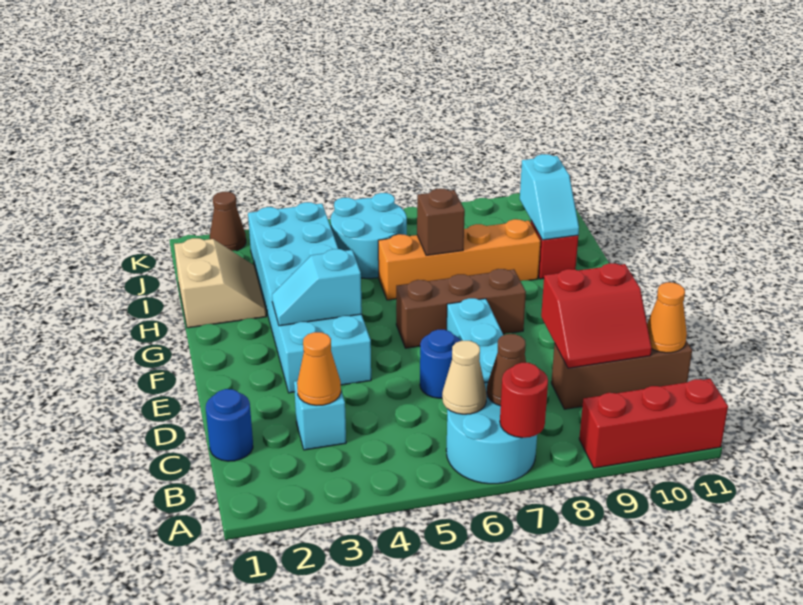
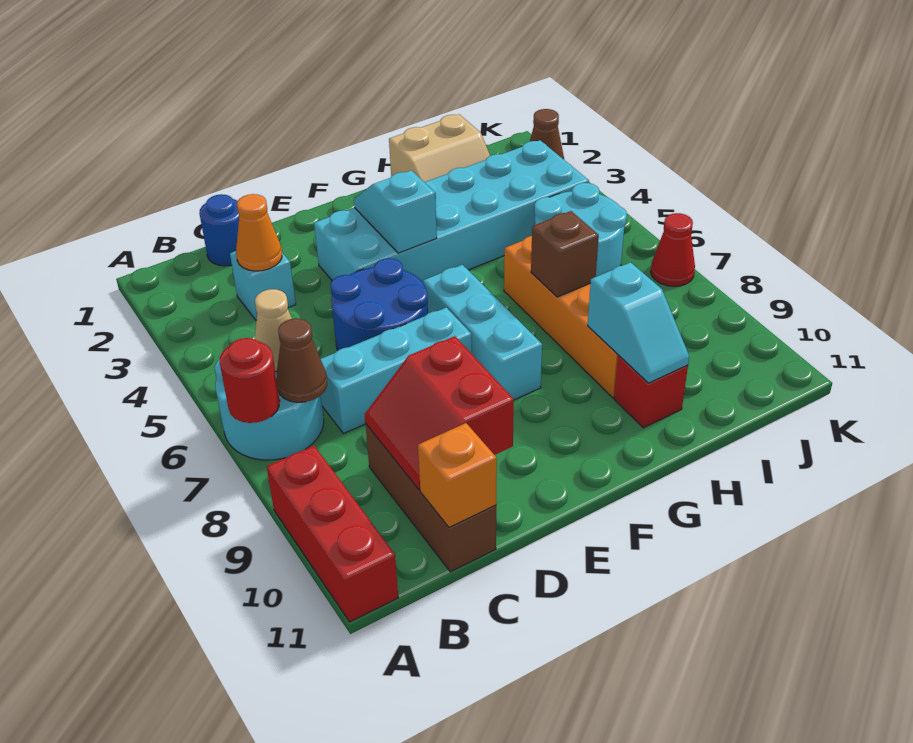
orange cone C11 level 2 -> orange brick C11 level 2
blue round brick D6 level 1 -> blue round brick D5:E6 level 1
brown brick F6:F8 level 1 -> cyan brick F6:F8 level 1
cyan slope H10:I10 level 2 top I -> cyan slope H9:H10 level 2 top 9
none -> red cone K7 level 1

